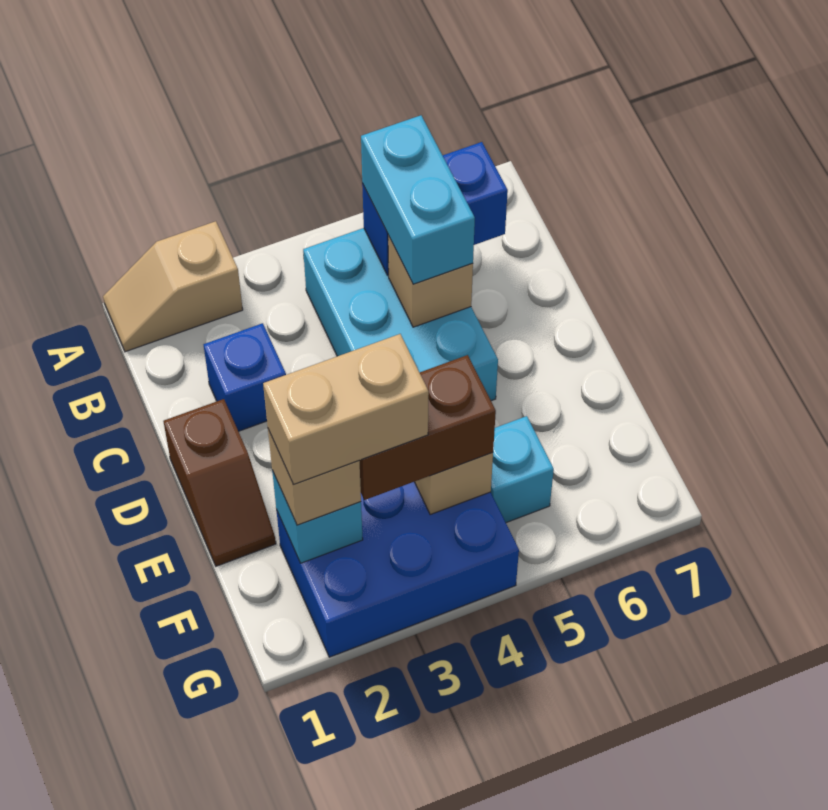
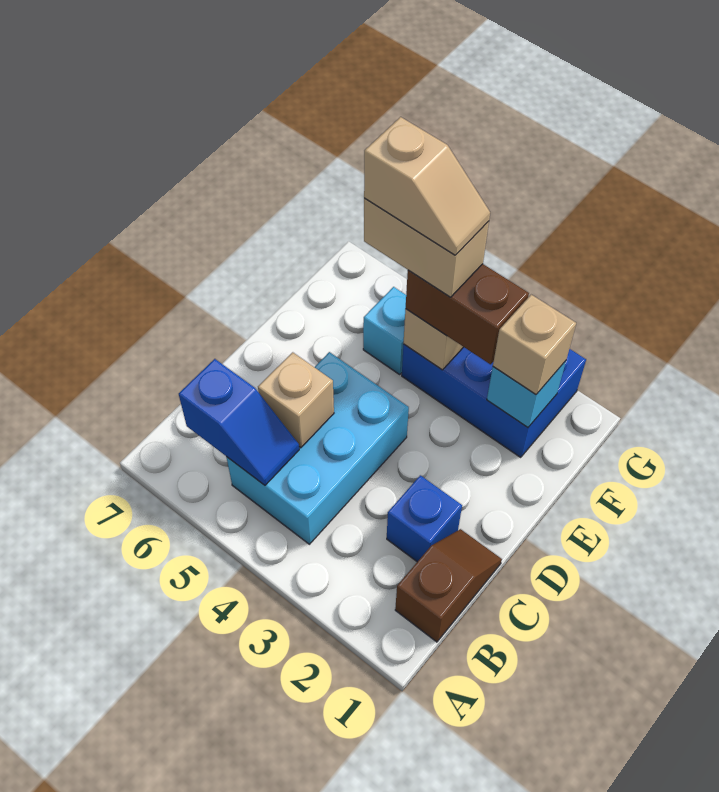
tan slope A1:A2 level 1 top 2 -> tan slope F4:F5 level 5 top 5
blue brick B5:B6 level 2 -> blue slope B5:B6 level 2 top 6
cyan brick B5:C5 level 3 -> none
brown slope D1:E1 level 1 top D -> brown slope B1:C1 level 1 top B
tan brick F2:F3 level 4 -> tan brick F4:F5 level 4

